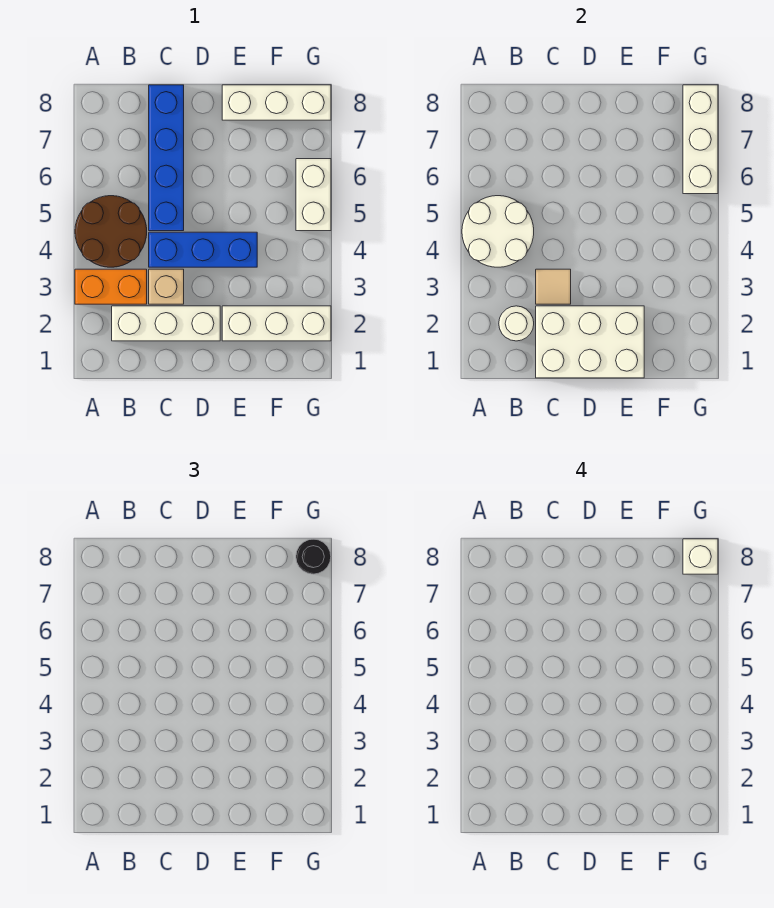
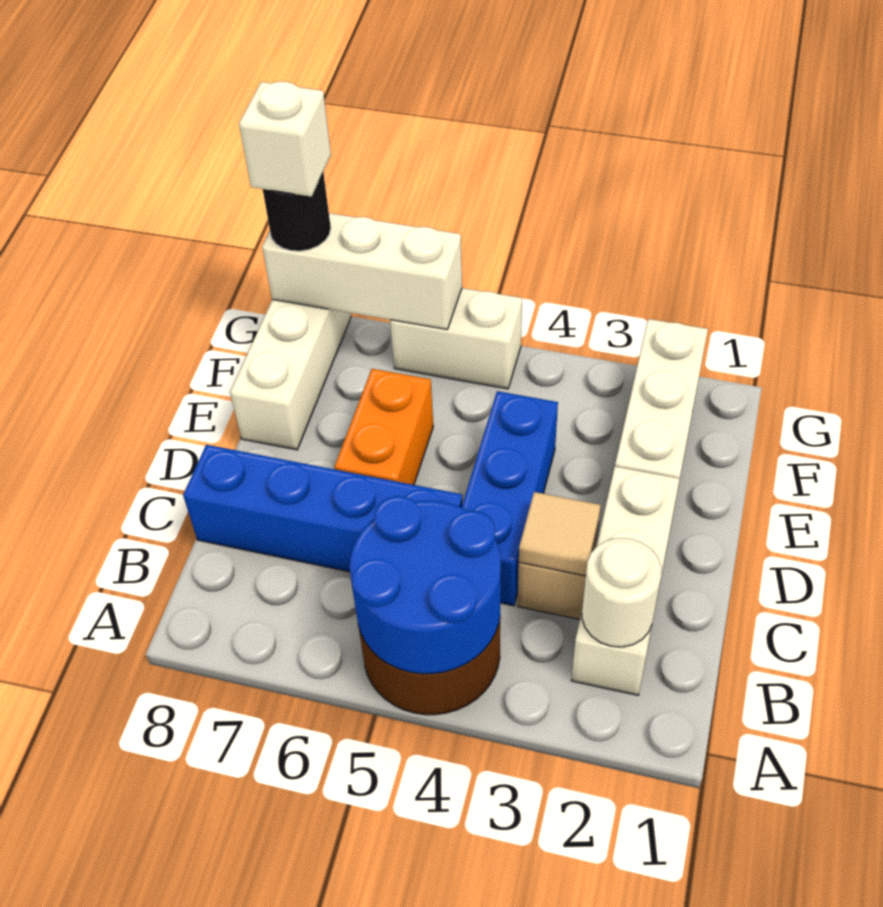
orange brick A3:B3 level 1 -> orange brick D6:E6 level 1
white round brick A4:B5 level 2 -> blue round brick A4:B5 level 2
white brick C1:E2 level 2 -> none

